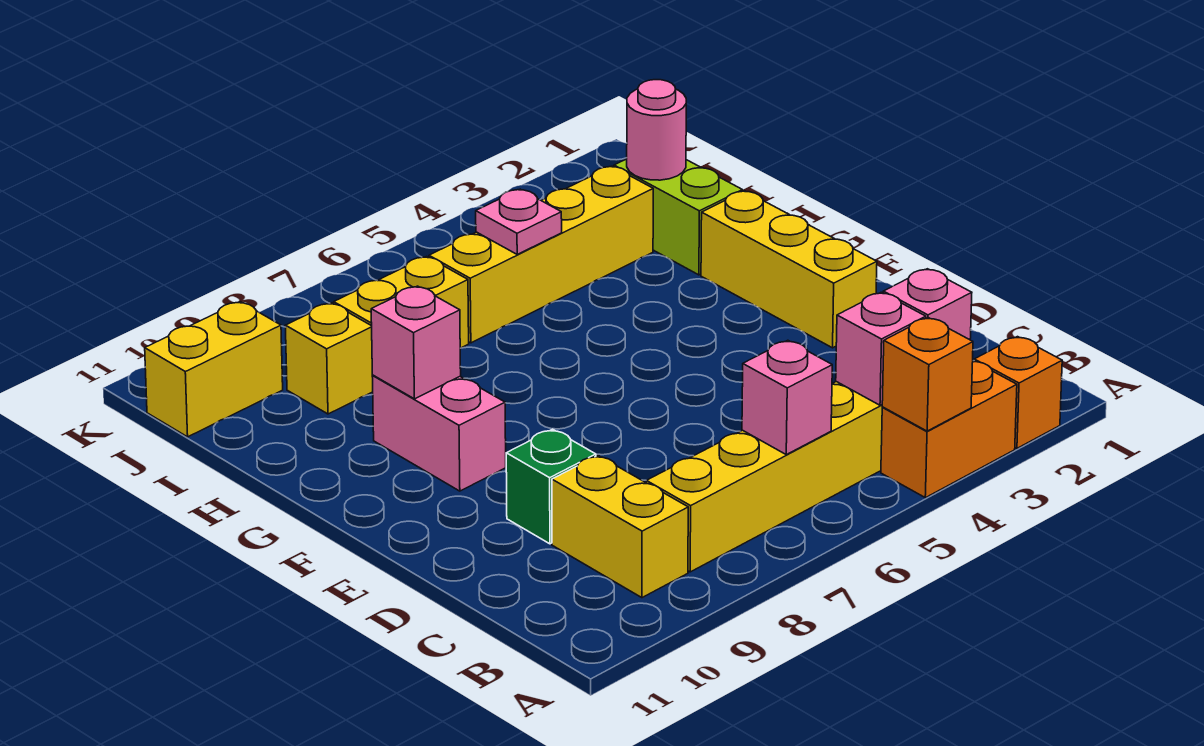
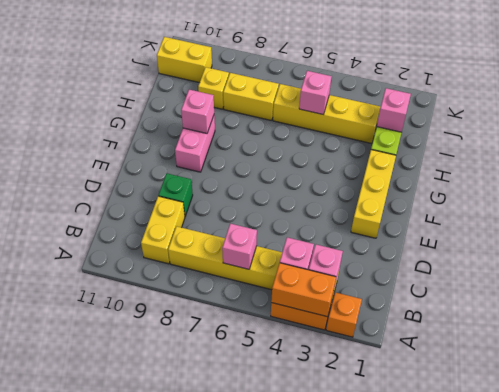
orange brick A4 level 2 -> orange brick A3:A4 level 2
pink round brick I2 level 2 -> pink brick I2 level 2
pink plate I5 level 2 -> pink brick I5 level 2

